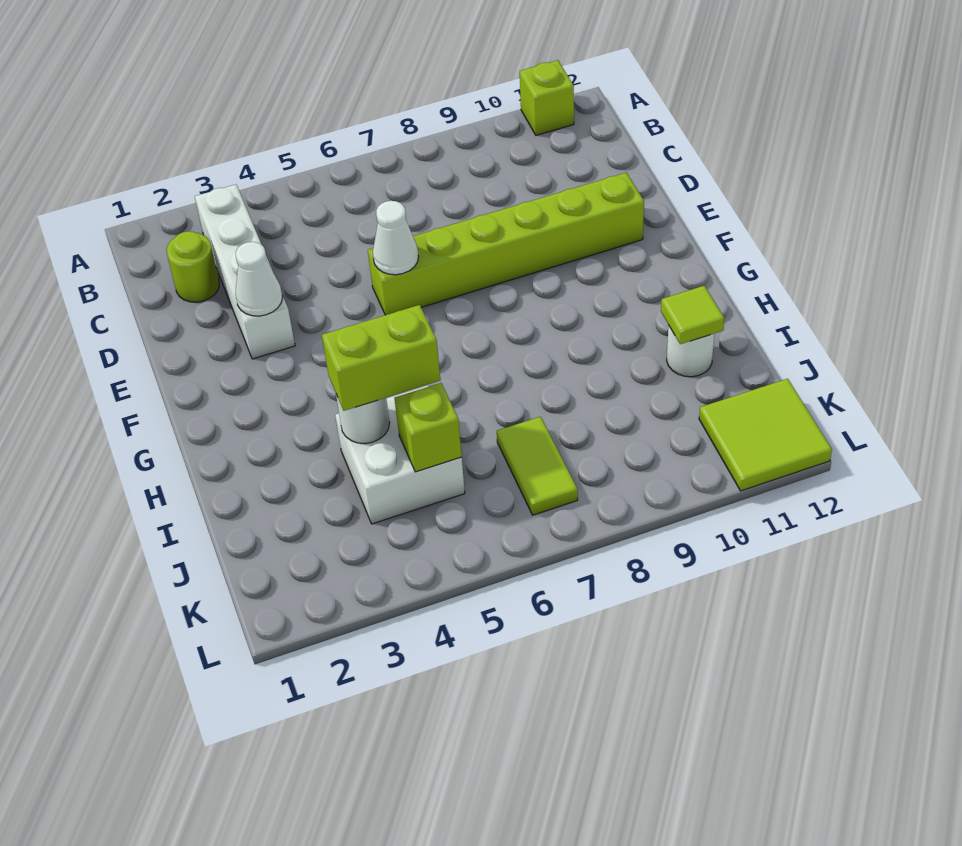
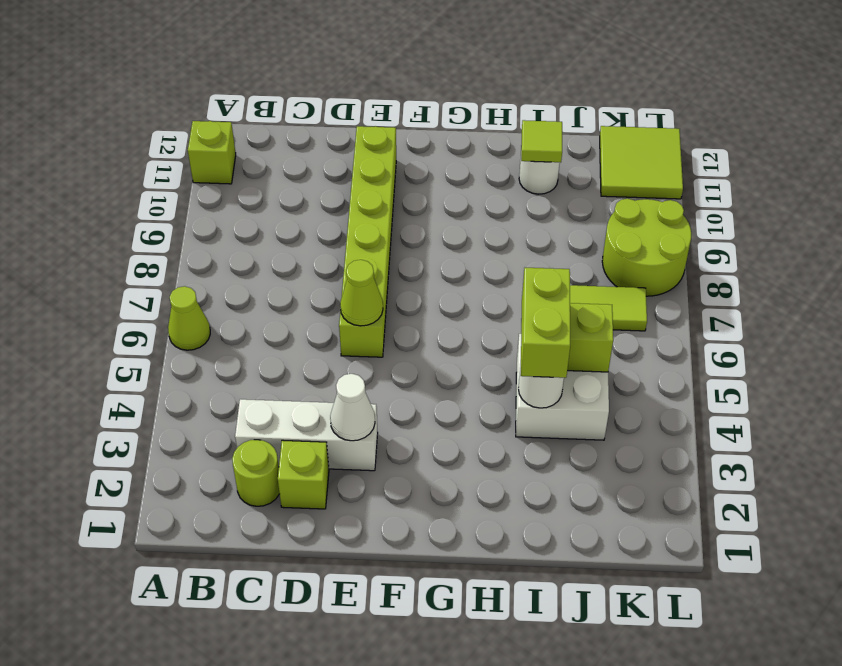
none -> lime cone A6 level 1
white brick B3:E3 level 1 -> white brick C3:E3 level 1
none -> lime brick D2 level 1
white cone E6 level 2 -> lime cone E6 level 2
none -> lime round brick K8:L9 level 1

